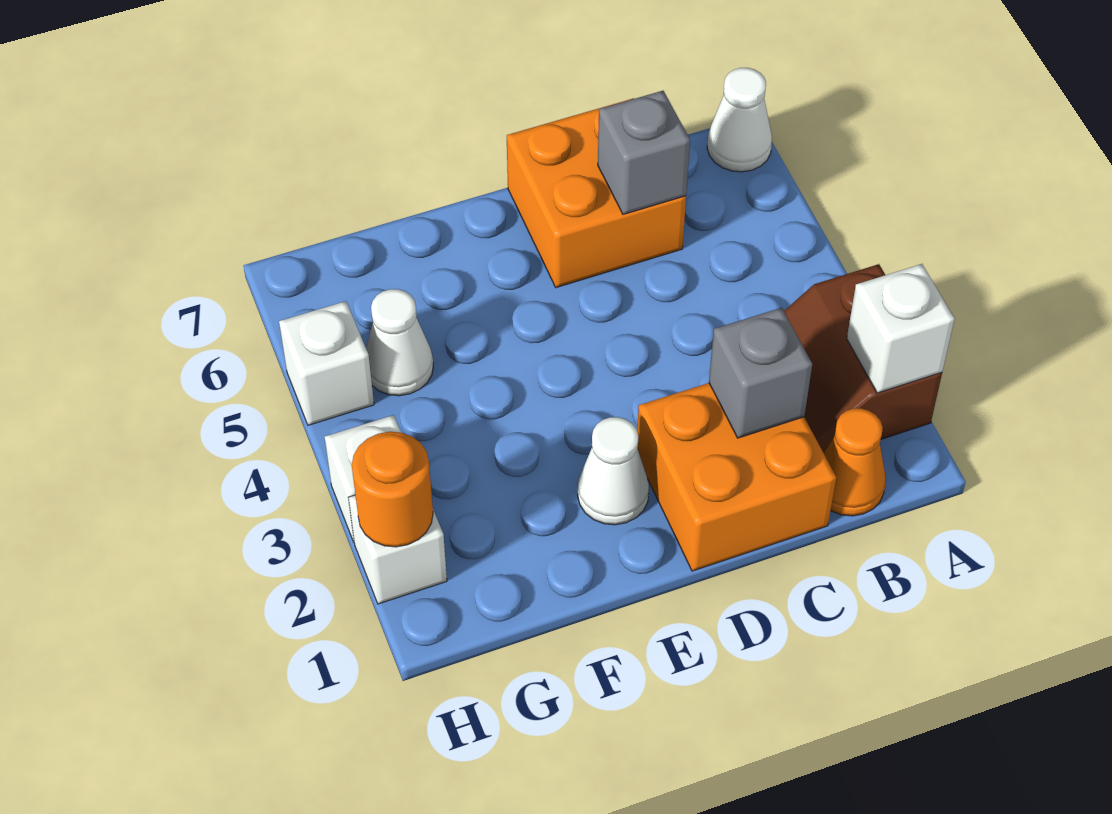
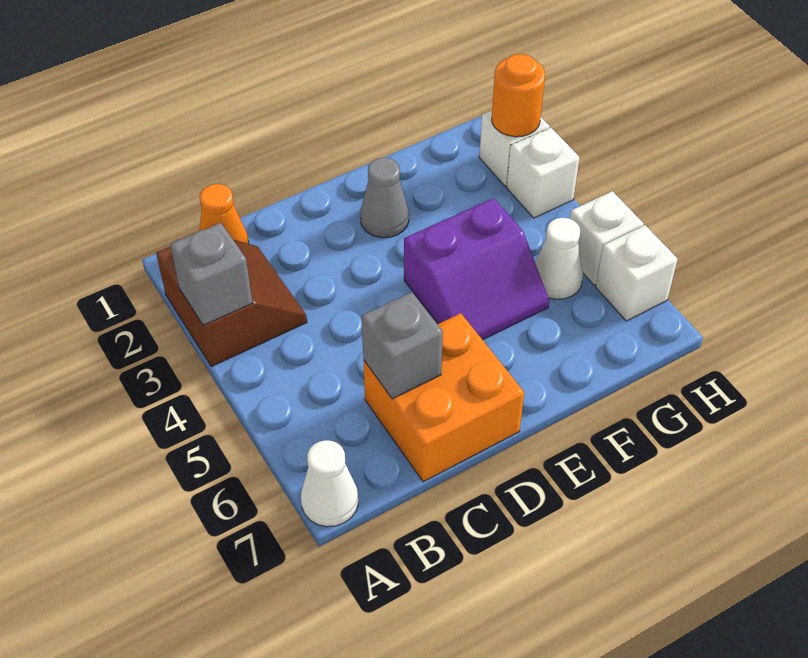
white brick A2 level 2 -> white brick H6 level 1
orange brick C1:D2 level 1 -> none
grey brick C2 level 2 -> grey brick A3 level 2
white cone E2 level 1 -> grey cone E2 level 1
none -> purple slope E4:F5 level 1 top 4

